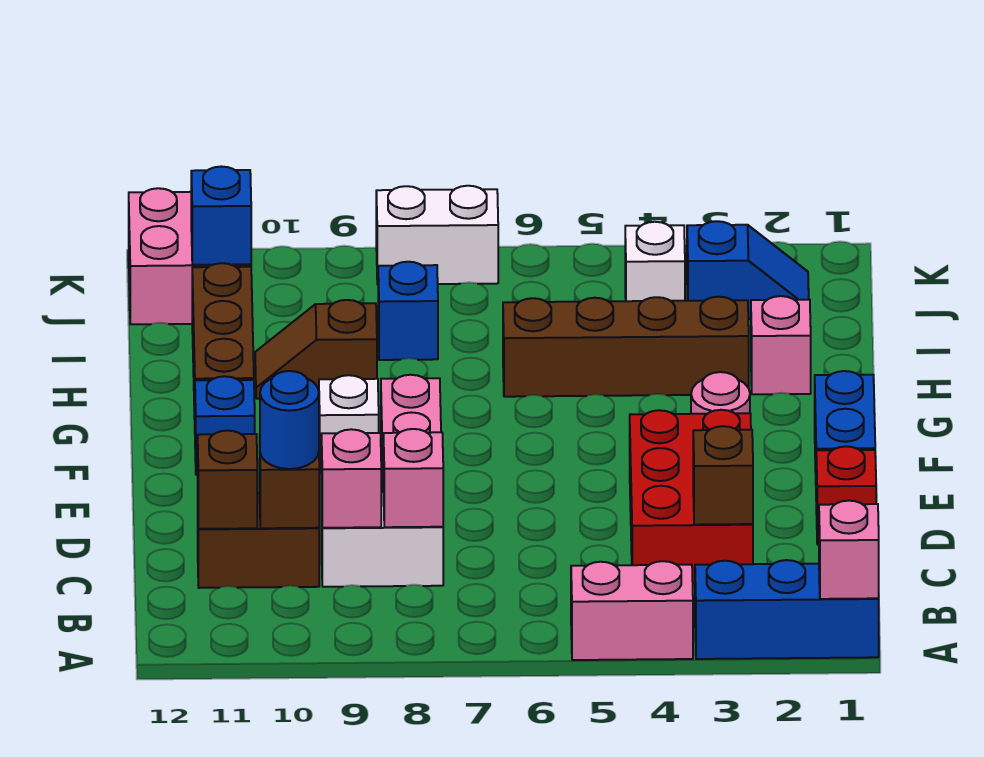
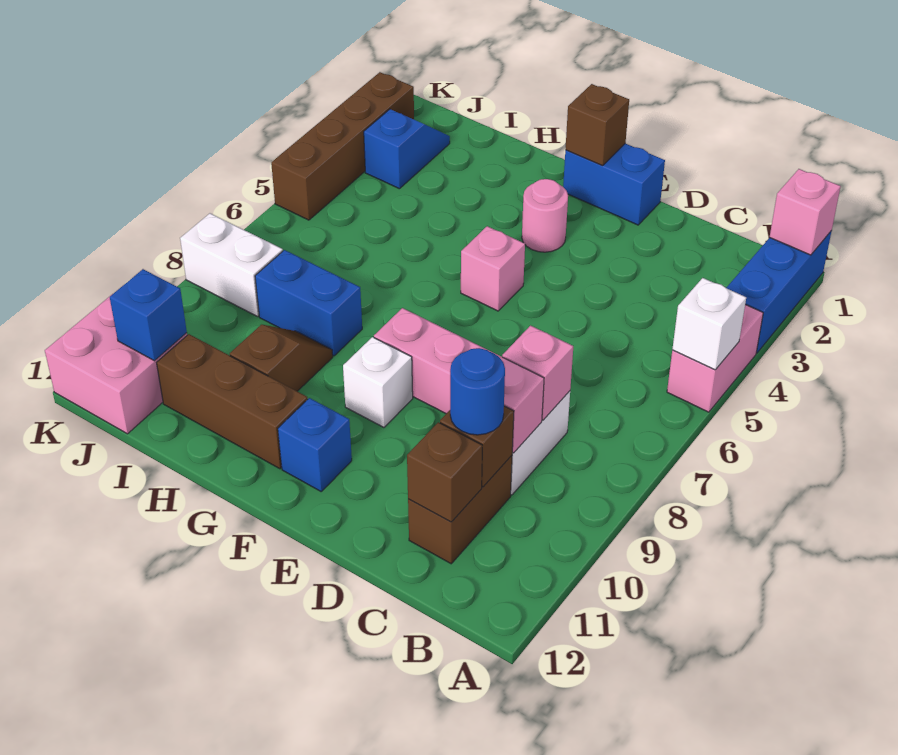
red brick C3:E4 level 1 -> none
brown brick C3 level 2 -> brown brick F1 level 2
red brick D1 level 1 -> none
pink brick H2 level 1 -> pink brick F5 level 1
brown brick H3:H6 level 1 -> brown brick K2:K5 level 1
brown slope H9:H10 level 1 top 9 -> brown slope H9:H10 level 1 top 10
blue brick I8 level 1 -> blue brick H8:I8 level 1
white brick J4 level 1 -> white brick A5 level 2
white brick K7:K8 level 1 -> white brick J8:K8 level 1

